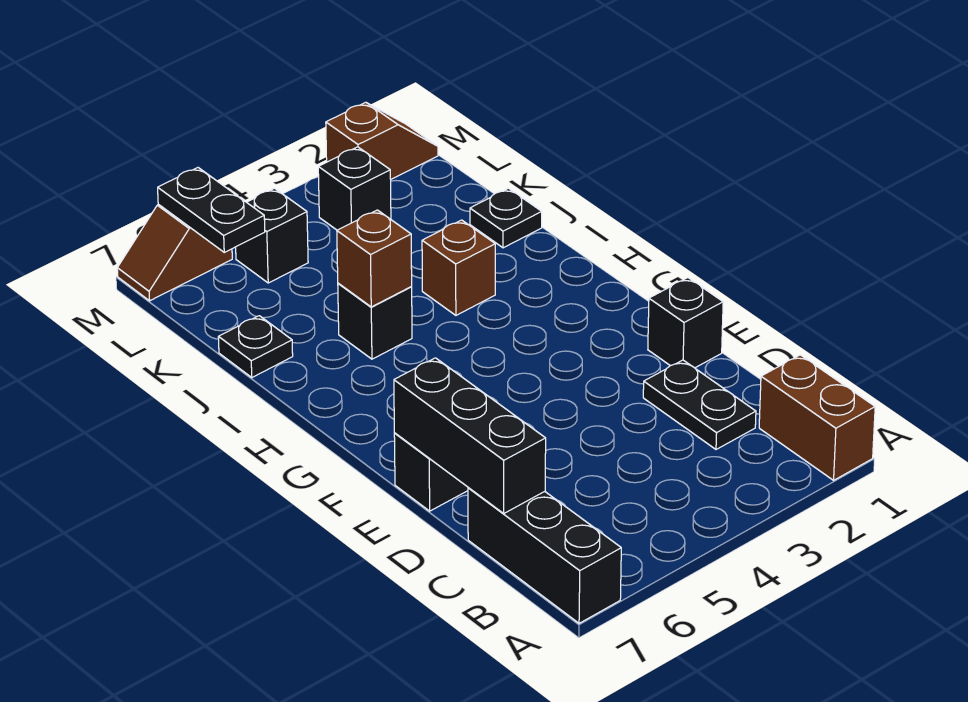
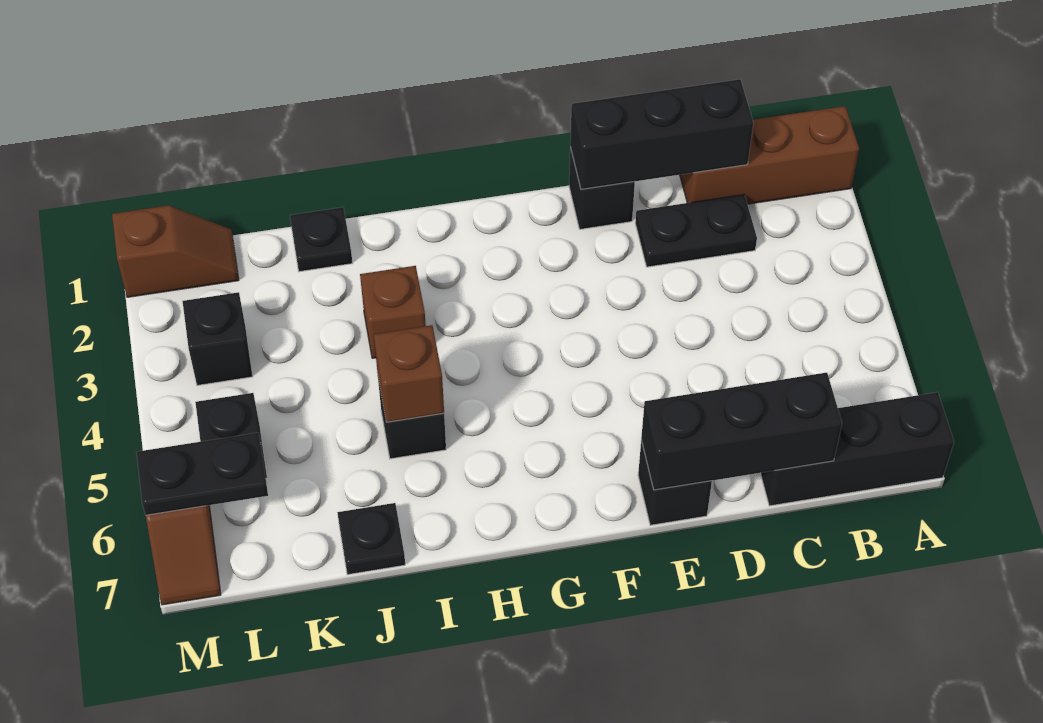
brown brick A1:B1 level 1 -> brown brick A1:C1 level 1
none -> black brick C1:E1 level 2
brown slope M1:M2 level 1 top 2 -> brown slope L1:M1 level 1 top M

